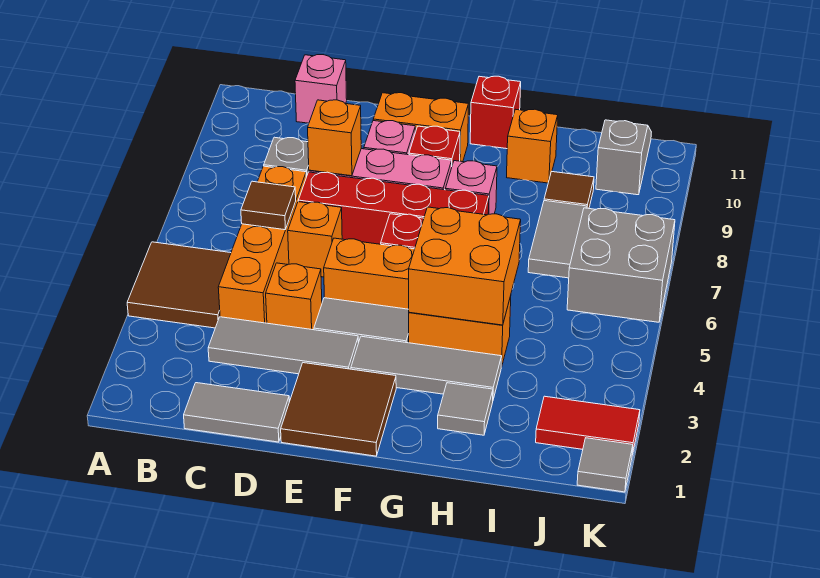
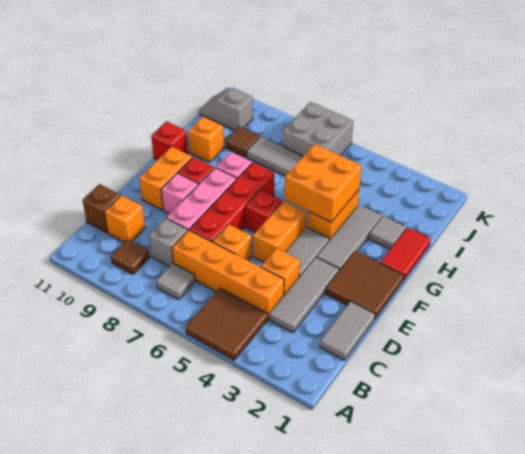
brown tile C6 level 2 -> brown tile B9 level 1
pink brick C11 level 1 -> brown brick C11 level 1
orange brick D8 level 2 -> orange brick C10 level 1
red tile J2:K2 level 1 -> red tile G1:H1 level 1
grey tile K1 level 1 -> grey tile B7 level 1

